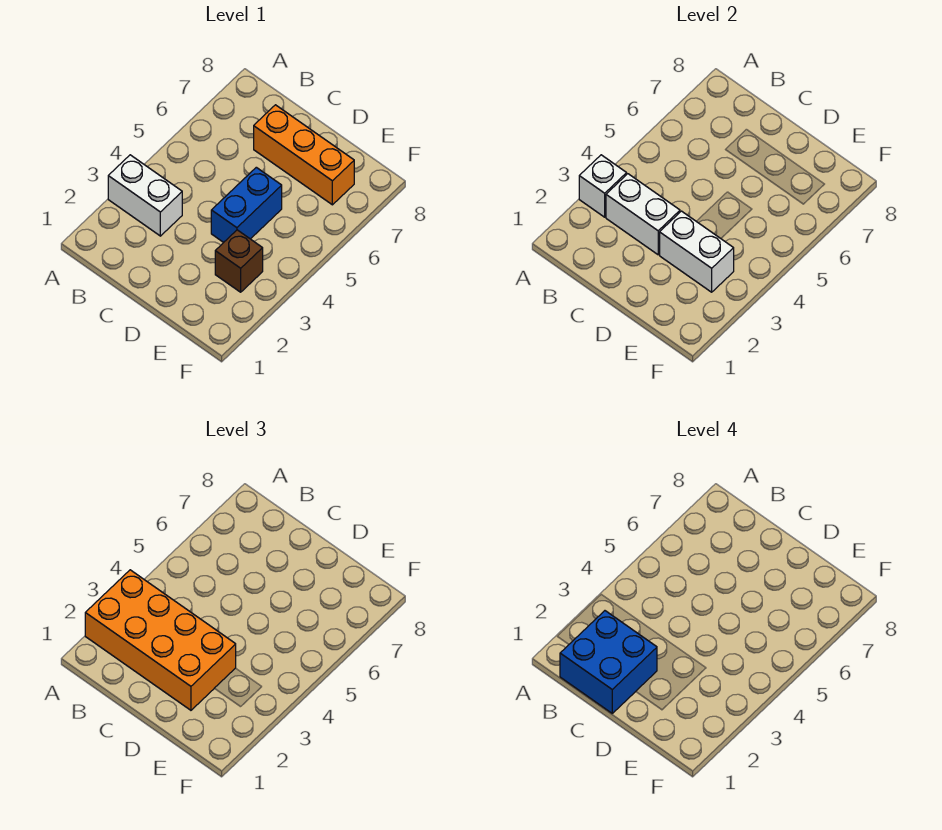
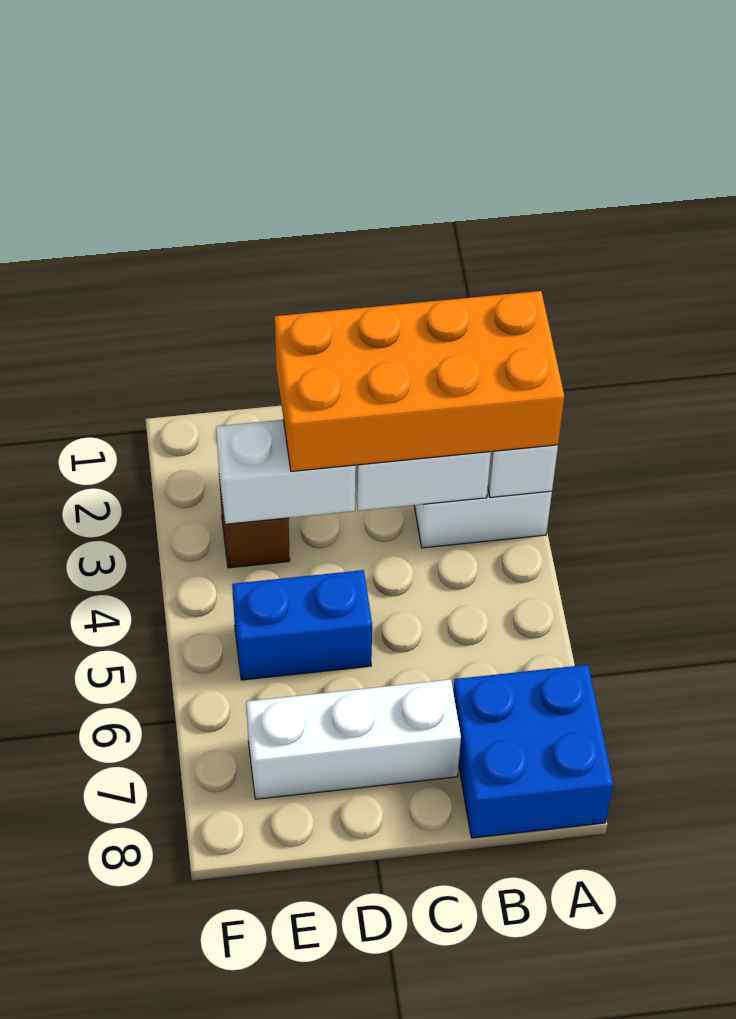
blue brick B1:C2 level 4 -> blue brick A7:B8 level 1
orange brick C7:E7 level 1 -> white brick C7:E7 level 1
blue brick D4:D5 level 1 -> blue brick D5:E5 level 1

